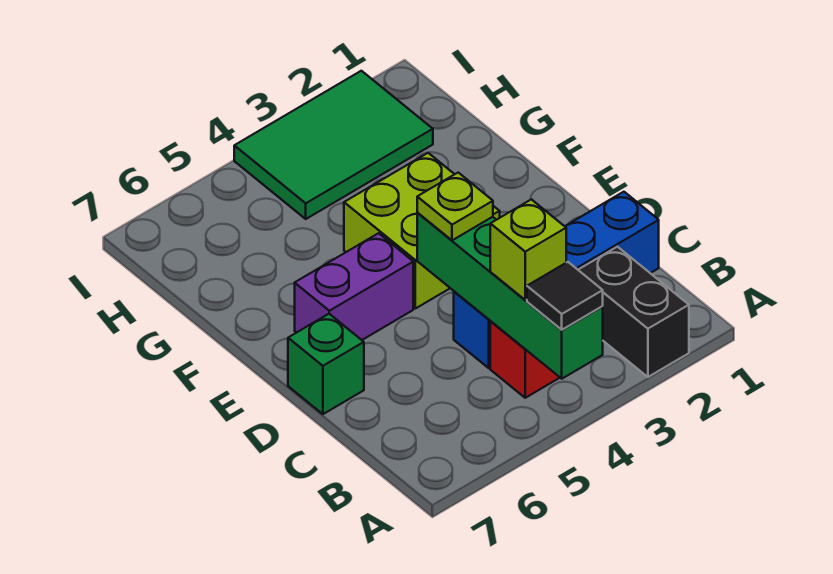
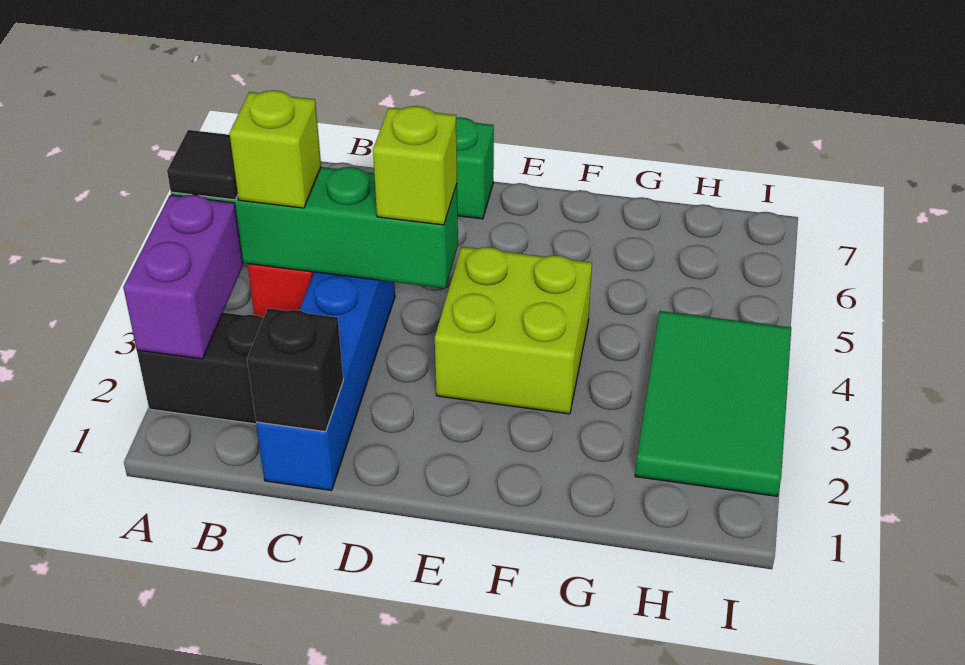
none -> black brick C1 level 2
lime plate D4 level 3 -> lime brick D4 level 3
purple brick E5:E6 level 1 -> purple brick A2:A3 level 2

